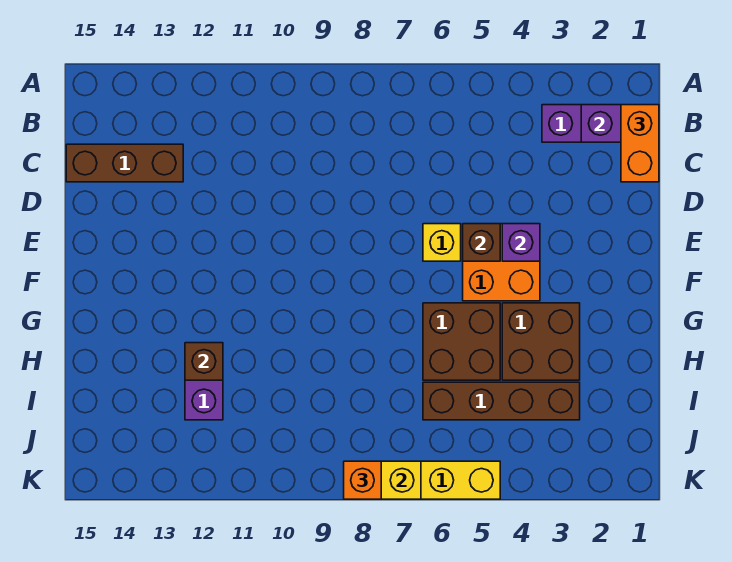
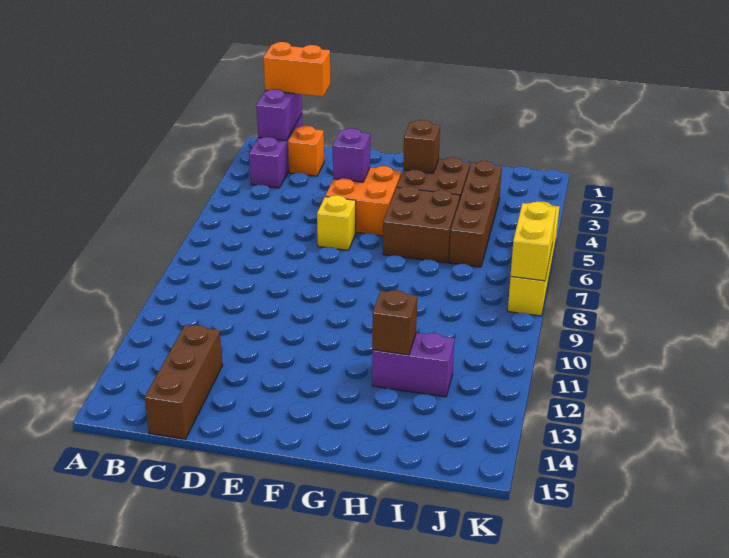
brown brick E5 level 2 -> brown brick G3 level 2
orange brick K8 level 3 -> orange brick C2 level 1

